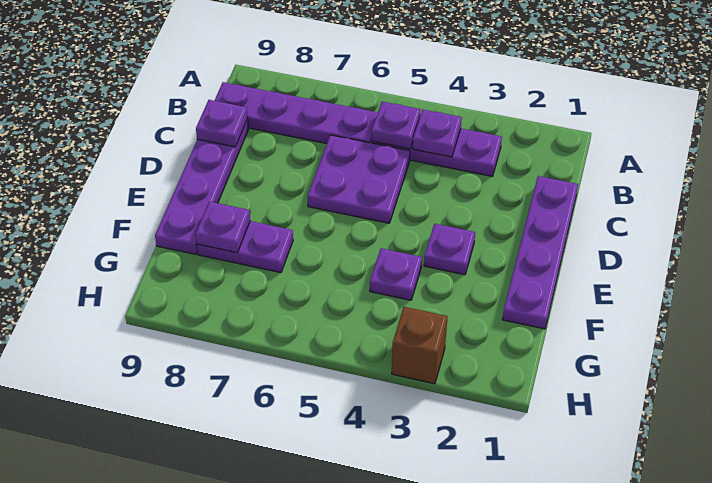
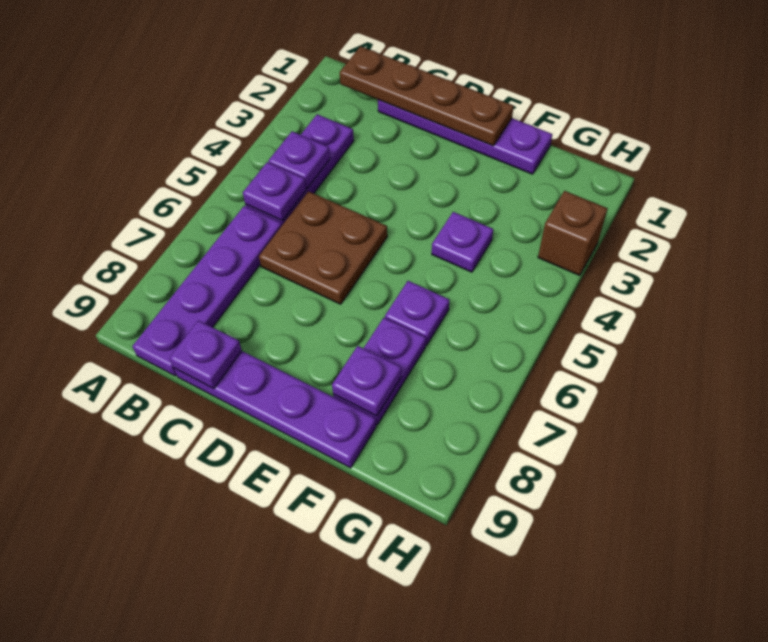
none -> brown plate B1:E1 level 2
purple plate C5:D6 level 1 -> brown plate C5:D6 level 1
purple plate E3 level 1 -> purple plate F6 level 1

